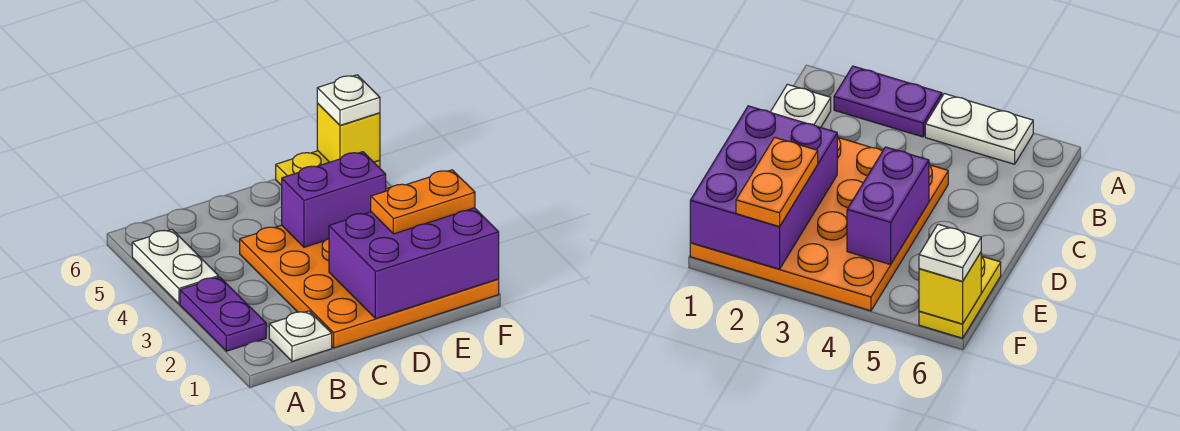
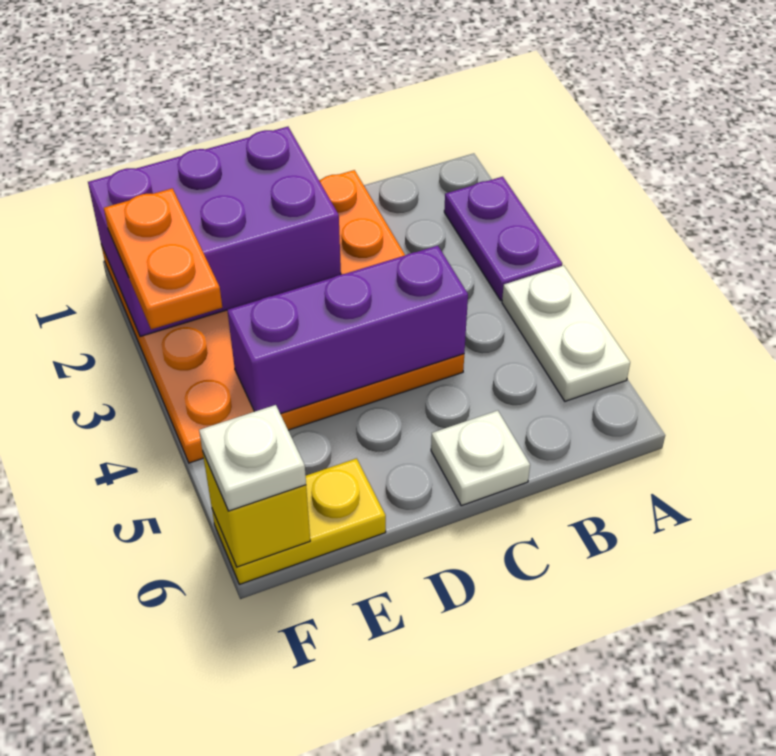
white plate B1 level 1 -> white plate C6 level 1
purple brick D4:E4 level 2 -> purple brick C4:E4 level 2
orange plate E2:F2 level 3 -> orange plate F2:F3 level 3

